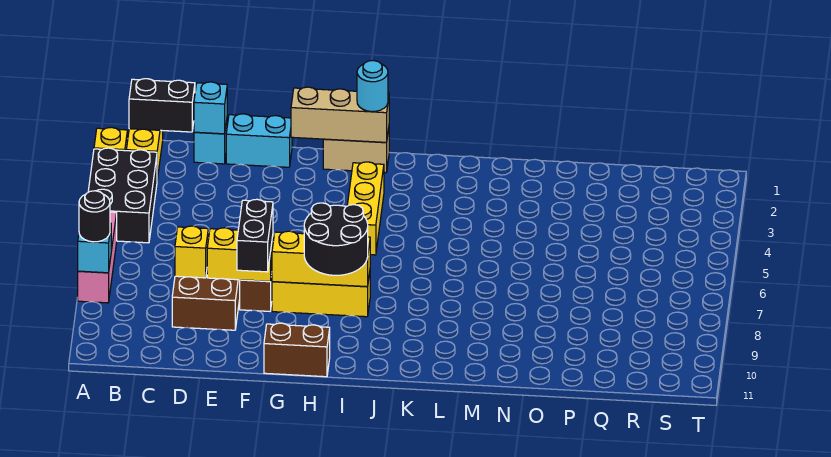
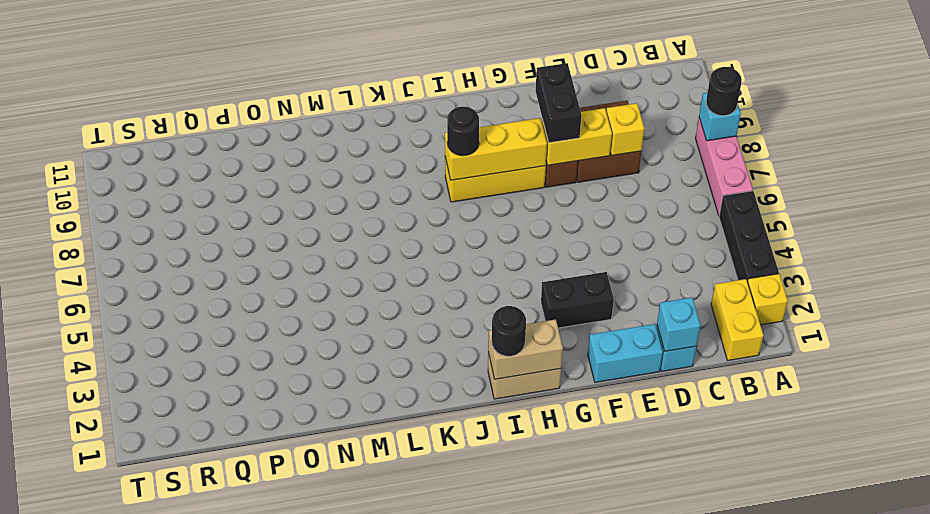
black brick A3:B5 level 1 -> black brick A3:A5 level 1
black brick B1:C1 level 2 -> black brick F3:G3 level 1
tan brick G1:I1 level 2 -> tan brick H1:I1 level 2
brown brick G11:H11 level 1 -> none
black round brick H8:I9 level 3 -> black round brick I8 level 3
cyan round brick I1 level 3 -> black round brick I1 level 3
yellow brick I3:I5 level 1 -> none

